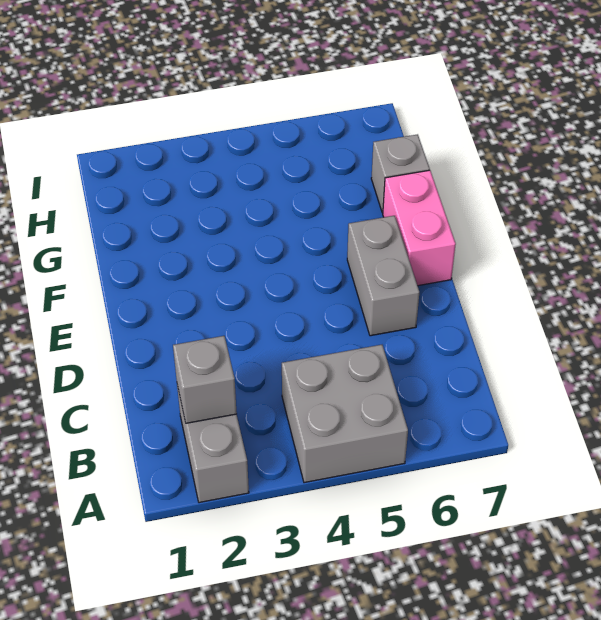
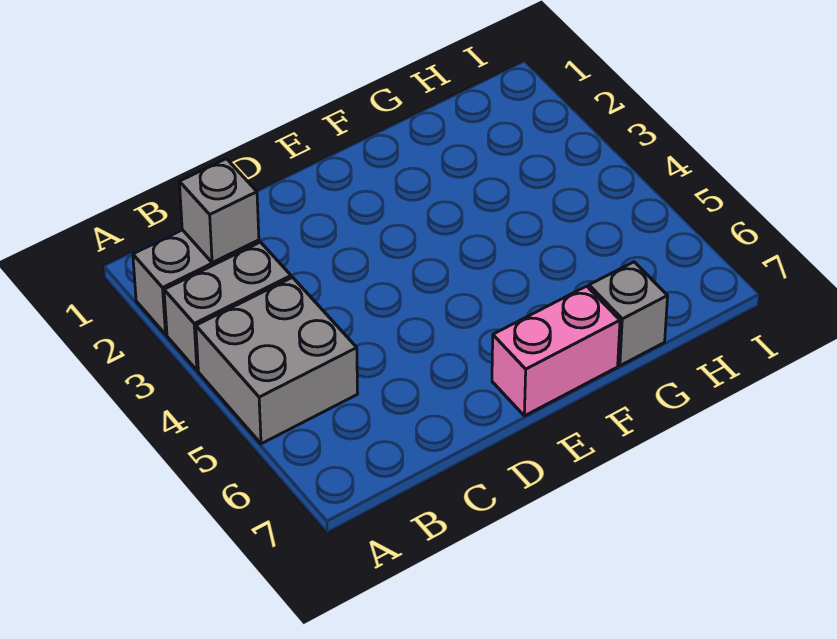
grey brick D6:E6 level 1 -> grey brick A3:B3 level 1

